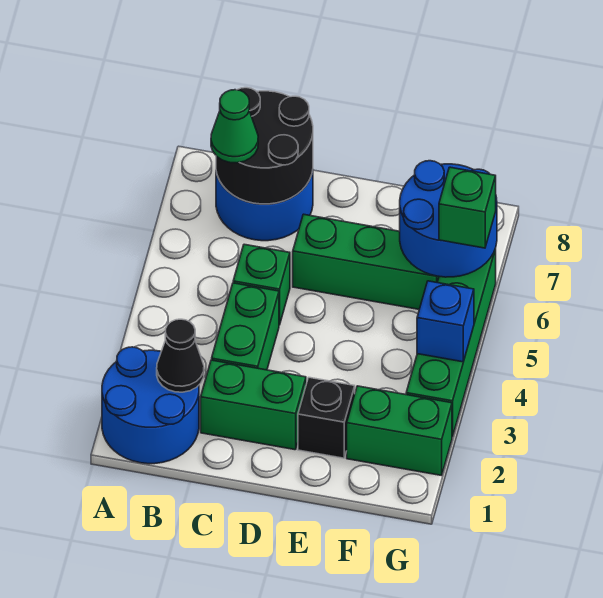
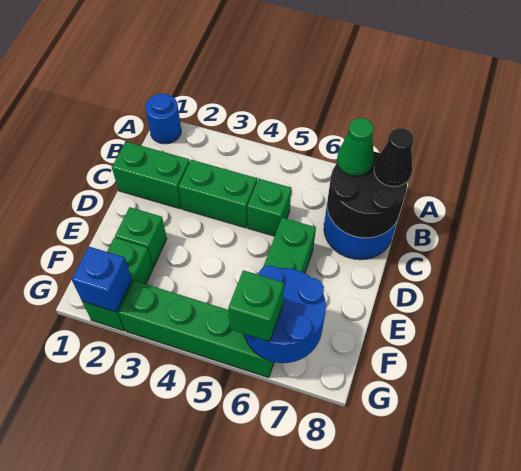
blue round brick A1:B2 level 1 -> blue round brick A1 level 1
black cone B2 level 2 -> black cone B8 level 3
green brick C2:D2 level 1 -> green brick C1:C2 level 1
black brick E2 level 1 -> green brick E2 level 1
blue brick G4 level 2 -> blue brick G2 level 2

